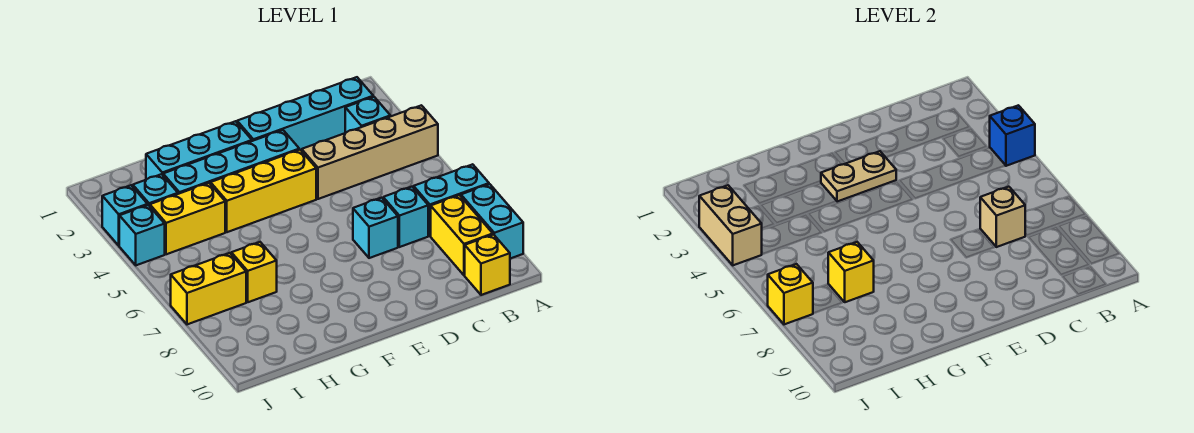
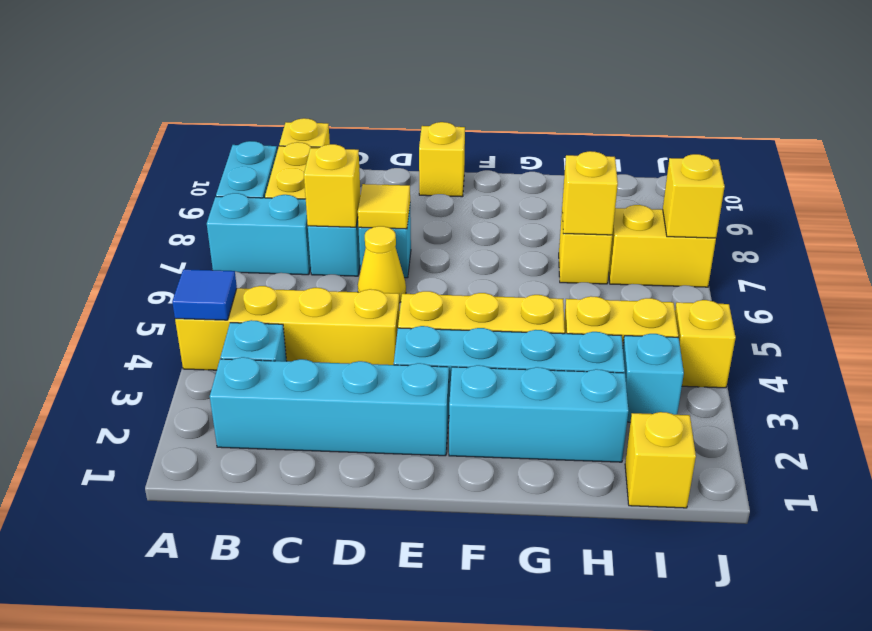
tan brick A4:D4 level 1 -> yellow brick A4:D4 level 1
blue brick A4 level 2 -> blue tile A4 level 2
tan brick C7 level 2 -> yellow brick C7 level 2
none -> yellow cone D6 level 1
none -> yellow tile D7 level 2
tan plate E3:F3 level 2 -> none
none -> yellow brick E10 level 1
none -> yellow brick I1 level 1
cyan brick J3 level 1 -> none
tan brick J3:J4 level 2 -> none
cyan brick J4 level 1 -> yellow brick J4 level 1

